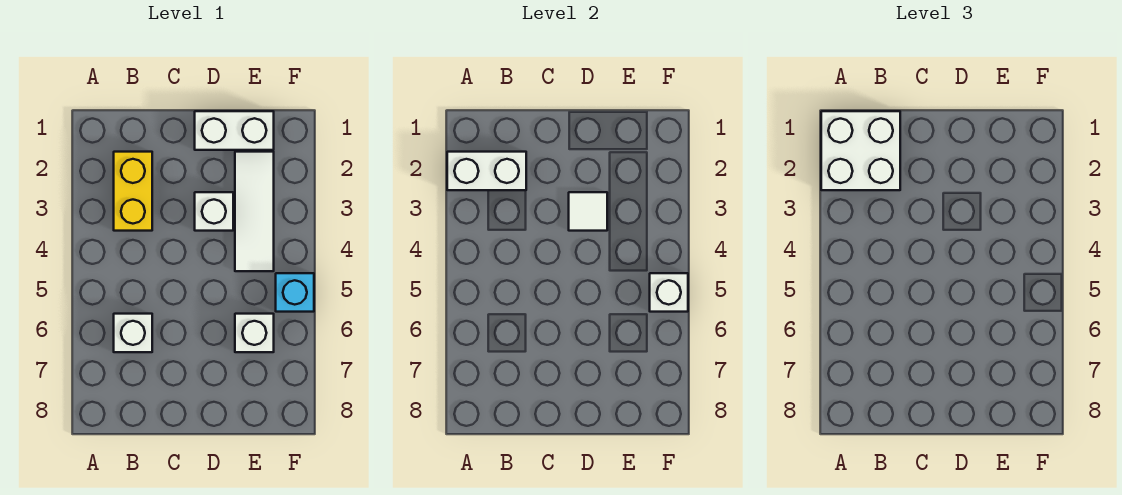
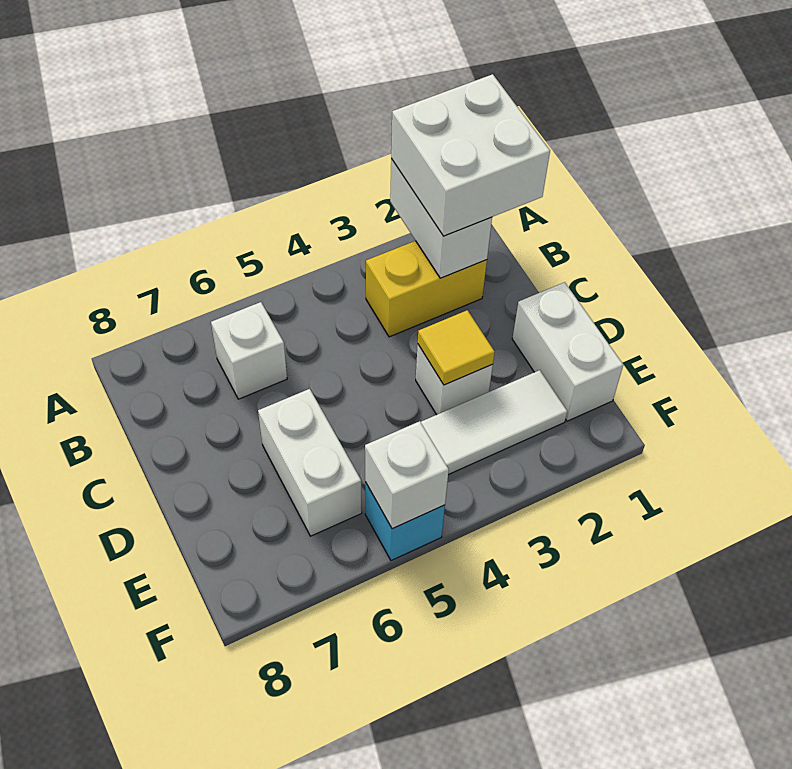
white tile D3 level 2 -> yellow tile D3 level 2
white brick E6 level 1 -> white brick D6:E6 level 1

